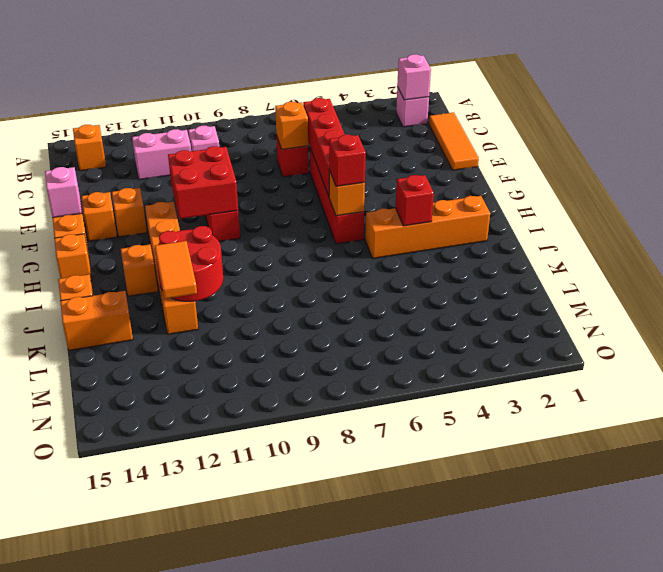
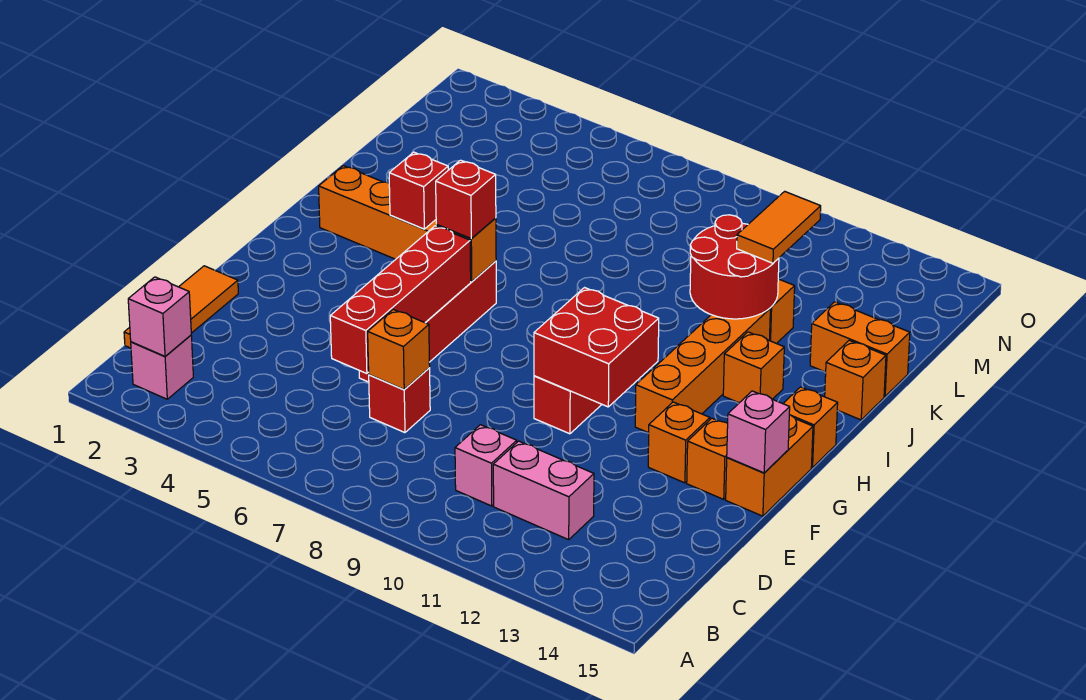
orange brick B14 level 1 -> none

